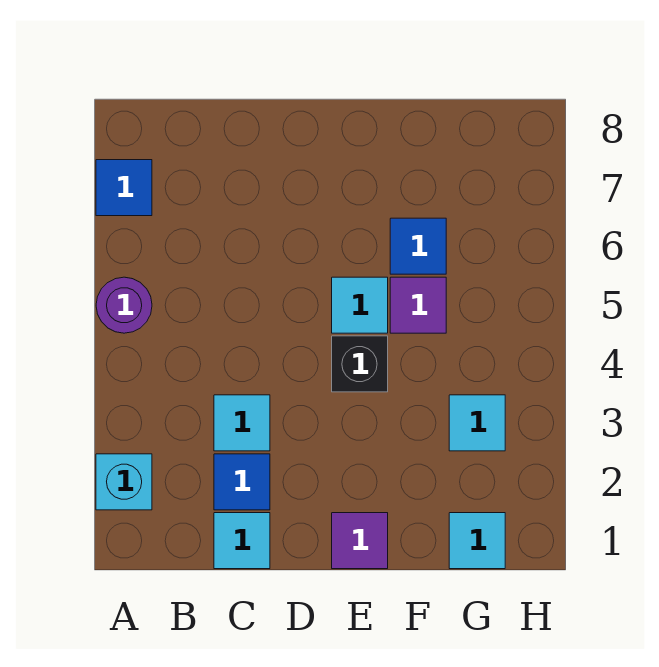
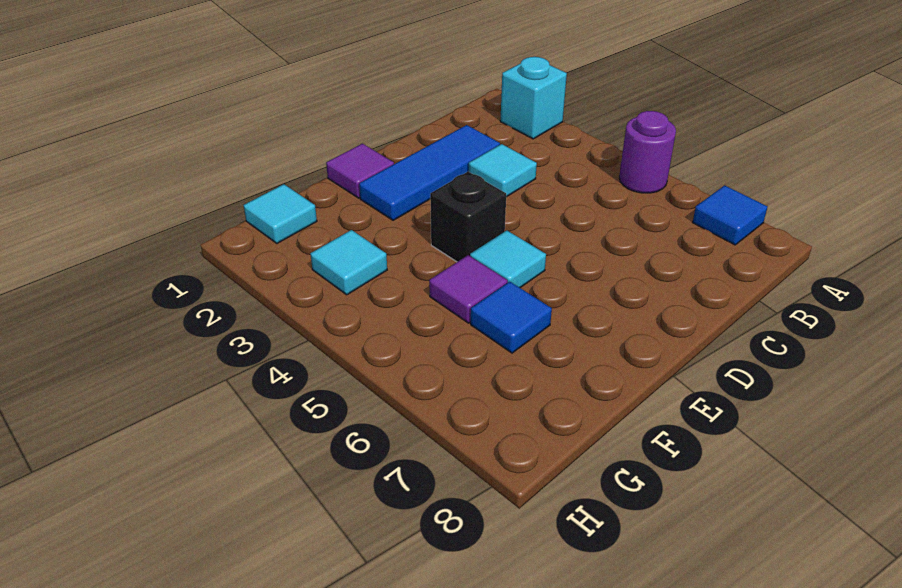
cyan tile C1 level 1 -> none
blue tile C2 level 1 -> blue tile C2:E2 level 1

